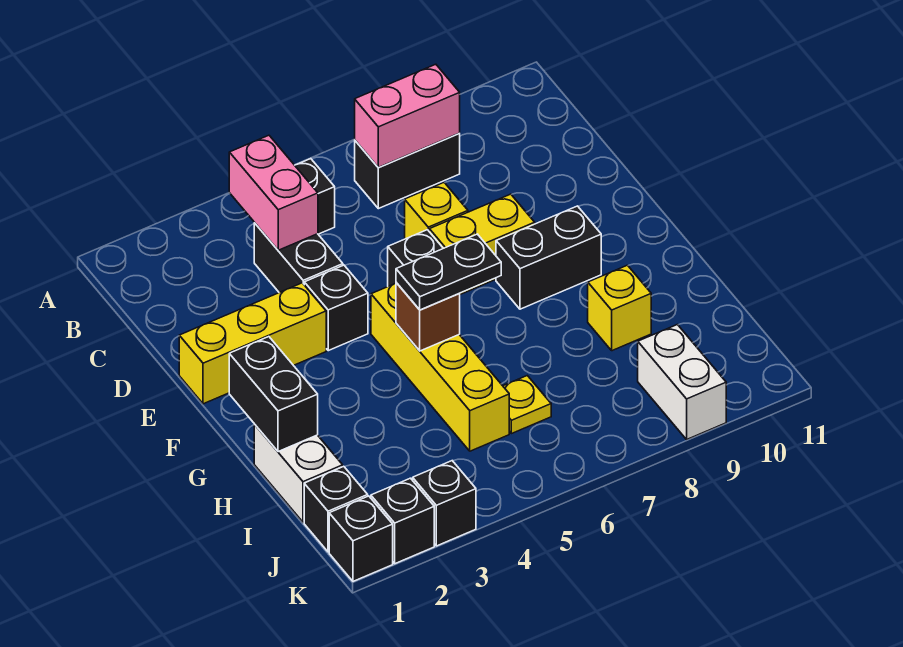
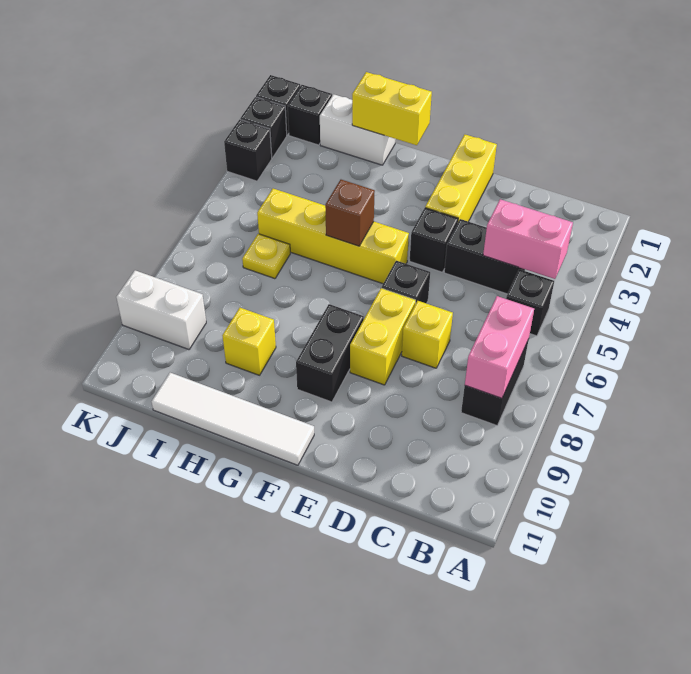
none -> white tile F11:I11 level 1
black brick G1:H1 level 2 -> yellow brick G1:H1 level 2
black plate G5:G6 level 3 -> none

